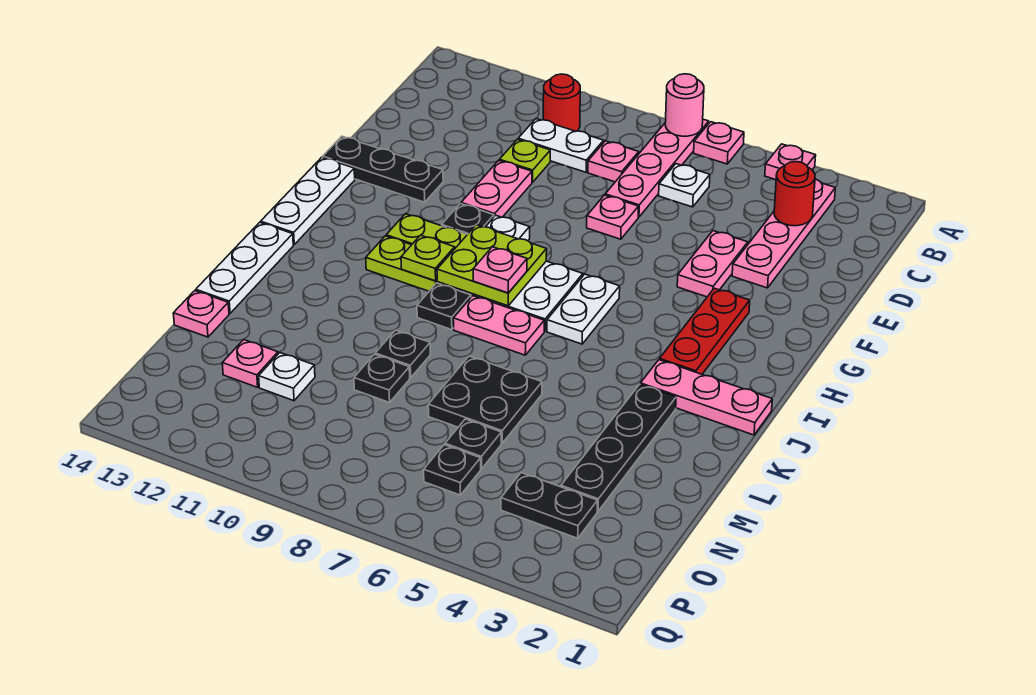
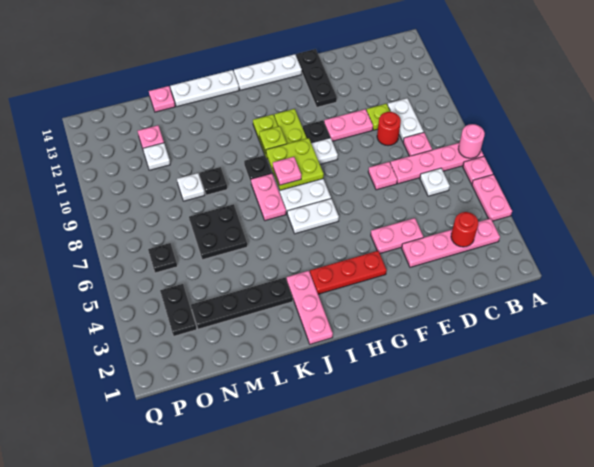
pink plate A4 level 1 -> pink plate A4:A5 level 1
red round brick B10 level 1 -> red round brick D9 level 1
black plate M9 level 1 -> white plate M9 level 1
black plate N6 level 1 -> none

